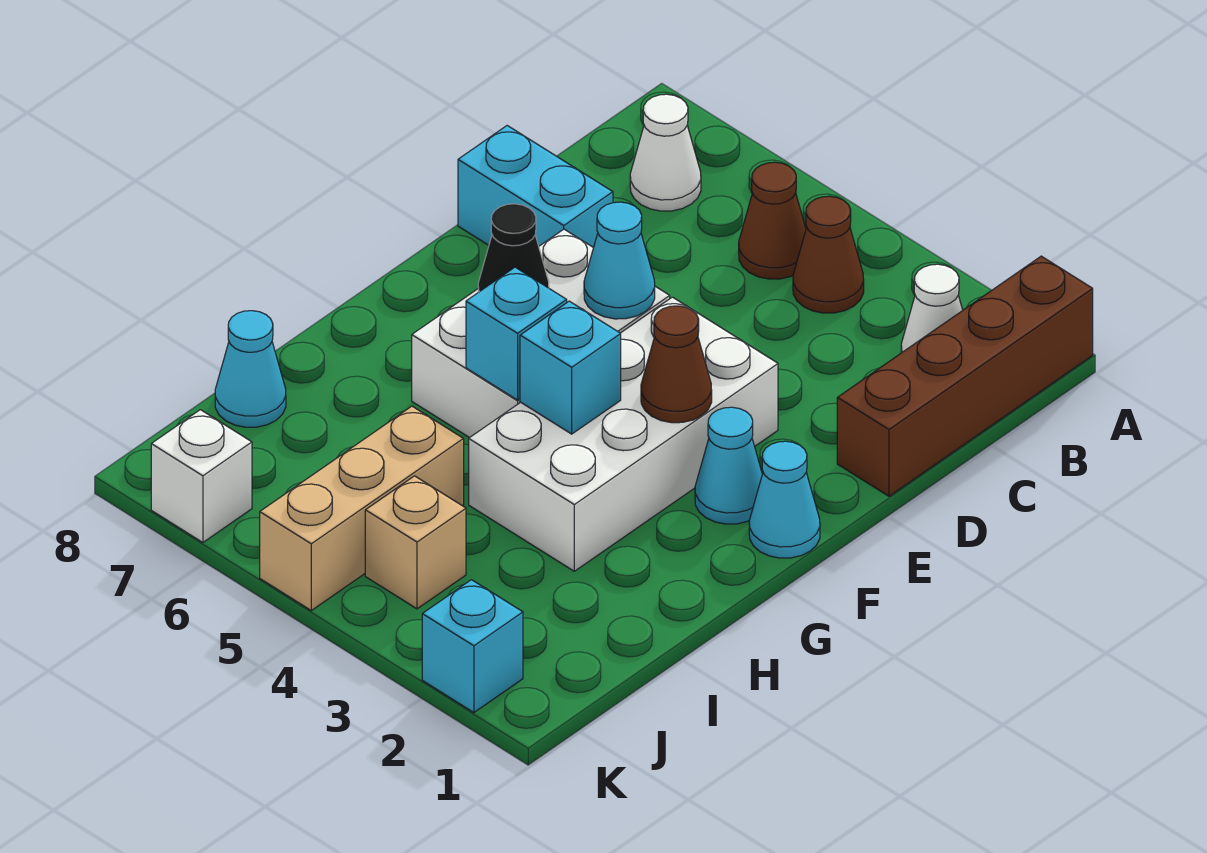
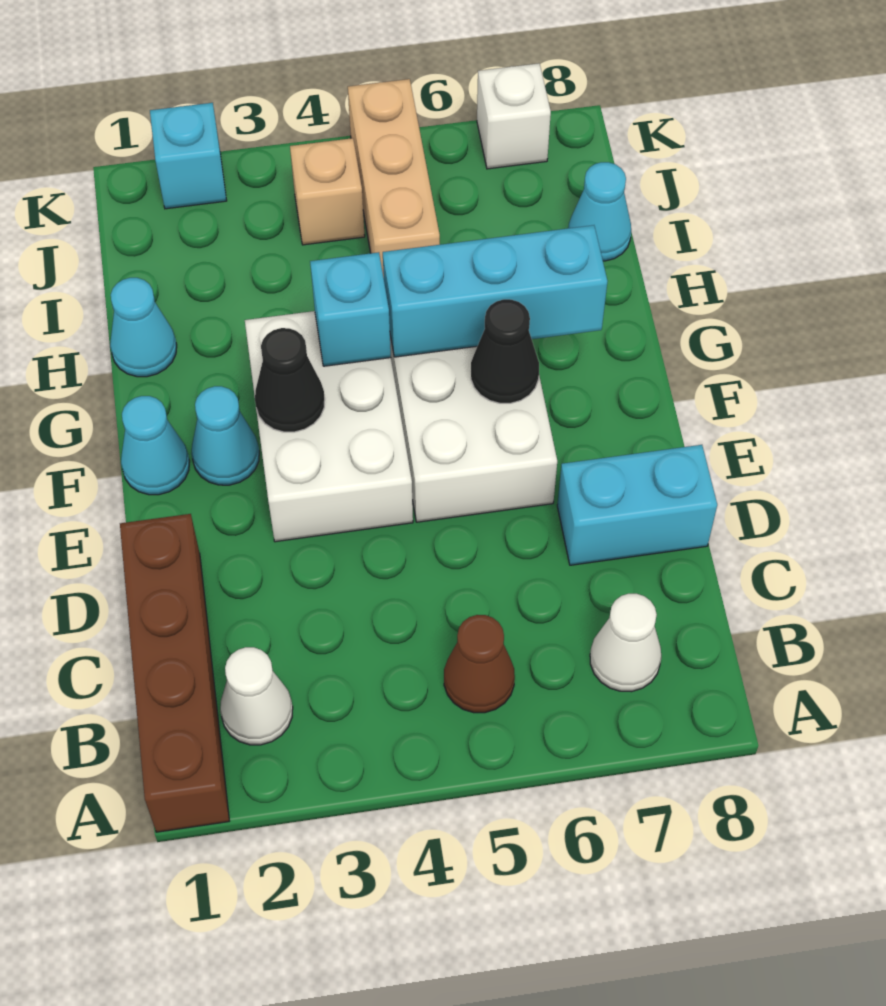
brown cone B4 level 1 -> none
white brick E3:H4 level 1 -> white brick E3:G4 level 1
cyan cone E5 level 2 -> cyan cone H1 level 1
brown cone F3 level 2 -> black cone F3 level 2
cyan brick G5 level 2 -> cyan brick G5:G7 level 2

